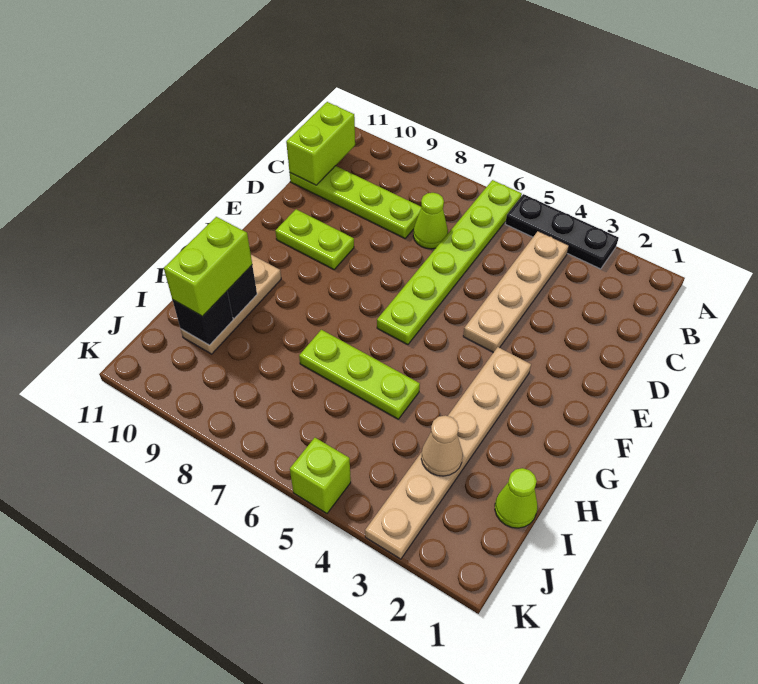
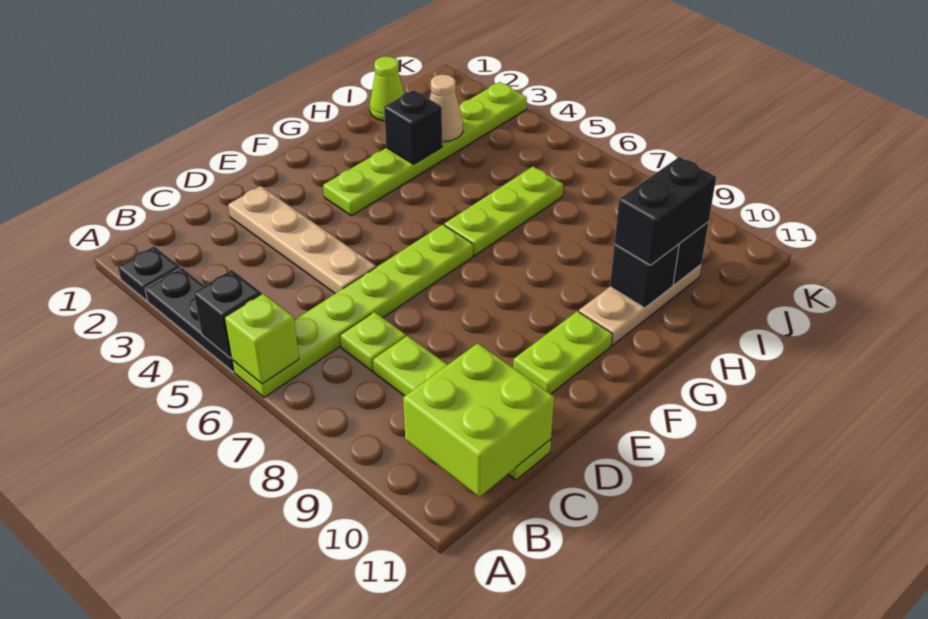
none -> black plate A2 level 1
none -> black brick A5 level 2
tan plate B4:E4 level 1 -> tan plate D2:D5 level 1
lime brick B11:C11 level 2 -> lime brick B10:C11 level 2
lime cone C7 level 1 -> lime plate C7 level 1
lime plate E9:E10 level 1 -> lime plate E10:F10 level 1
tan plate F3:K3 level 1 -> lime plate F3:K3 level 1
none -> black brick H3 level 2
lime plate H5:H7 level 1 -> lime plate G6:I6 level 1
lime brick H10:I10 level 3 -> black brick H10:I10 level 3
lime brick K5 level 1 -> lime brick A6 level 2

